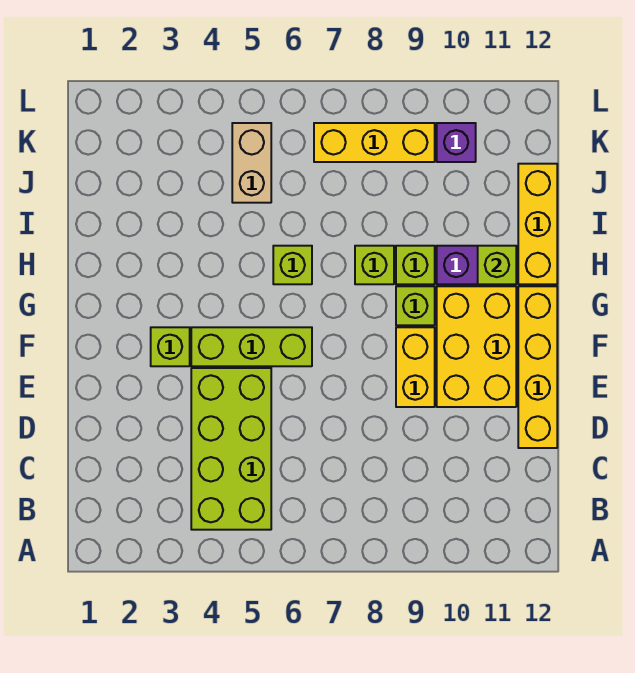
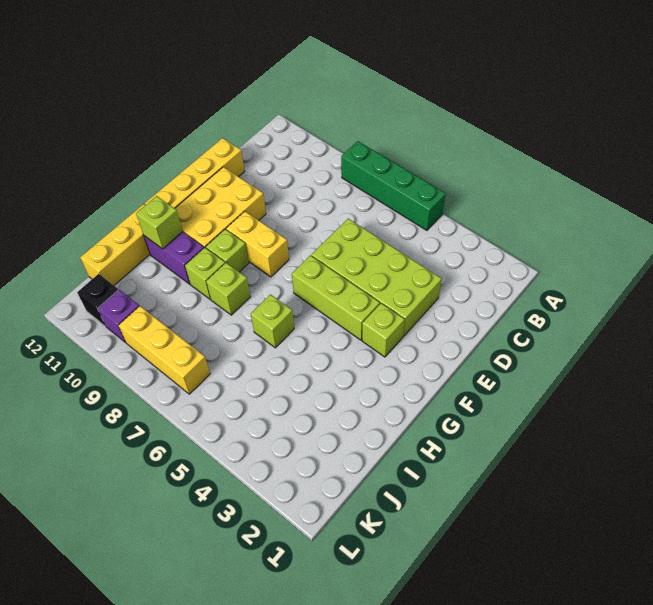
none -> green brick A5:A8 level 1
lime brick B4:E5 level 1 -> lime brick D3:E6 level 1
yellow brick E9:F9 level 1 -> yellow brick F8:F9 level 1
tan brick J5:K5 level 1 -> none
none -> black brick K11 level 1

